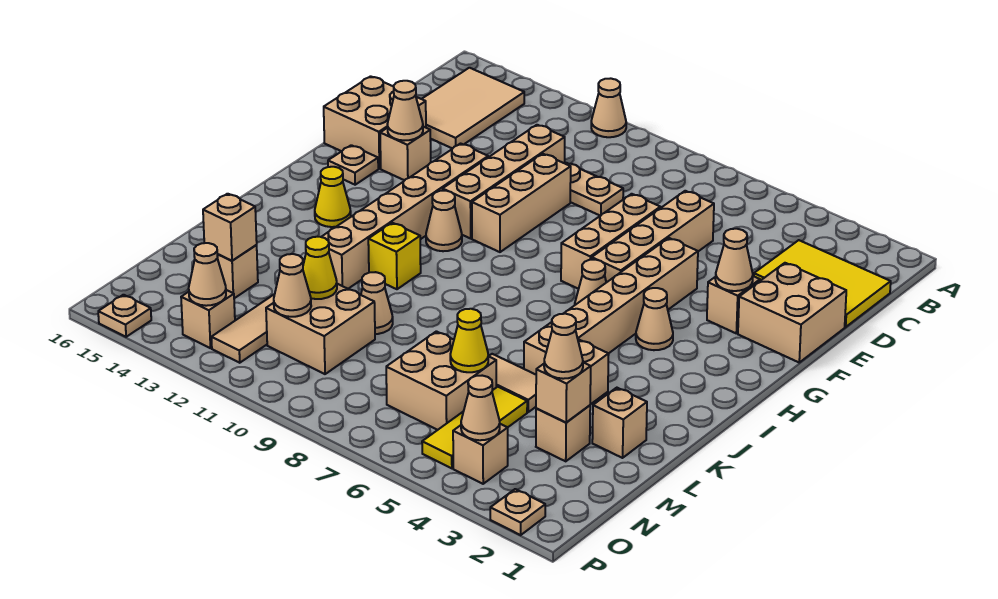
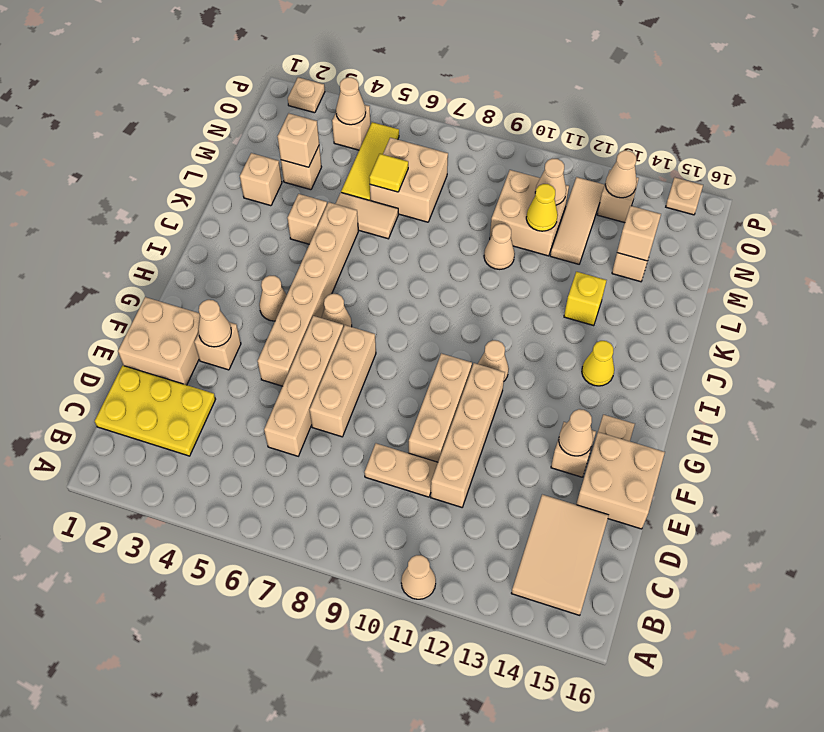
yellow tile C1:D3 level 1 -> yellow plate C1:D3 level 1
tan brick F12:K12 level 1 -> none
yellow brick J11 level 1 -> yellow brick K13 level 1
tan cone M3 level 3 -> none
yellow cone M6 level 2 -> yellow tile M6 level 2

